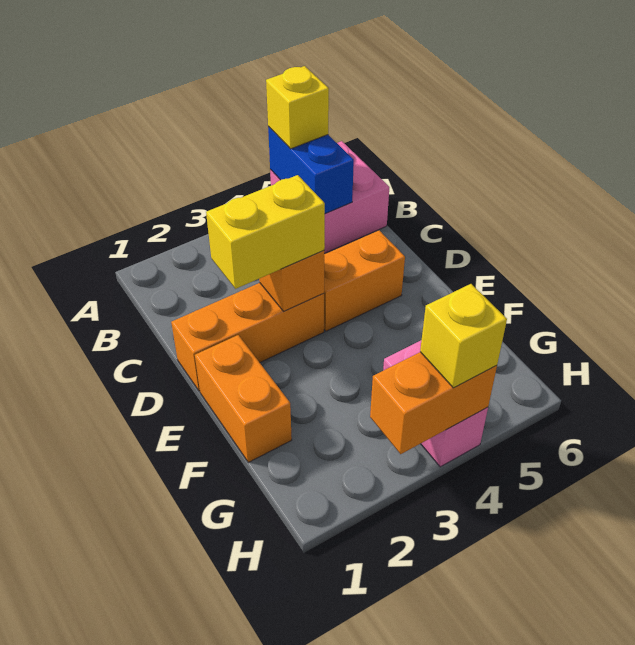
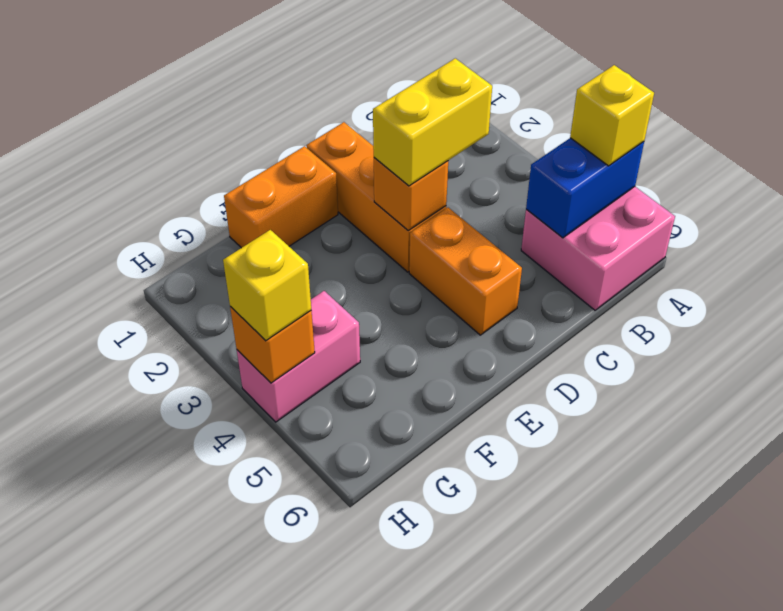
yellow brick D2:D3 level 3 -> yellow brick C3:D3 level 3
orange brick H3:H4 level 2 -> orange brick H4 level 2

